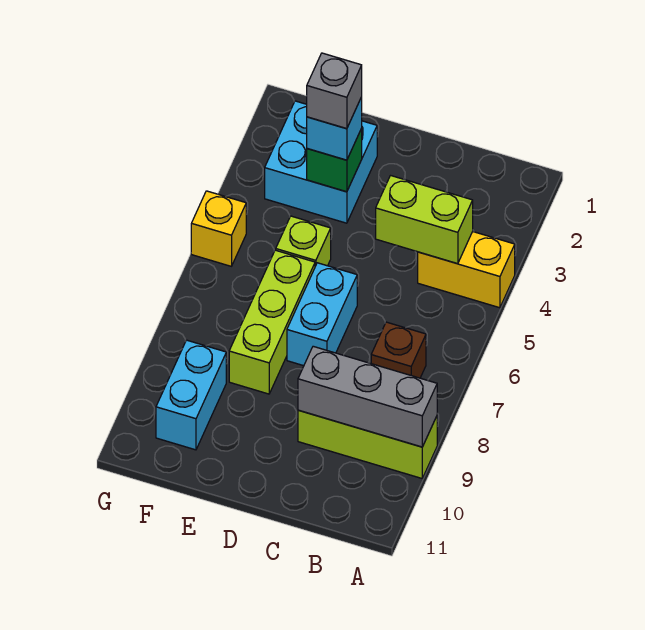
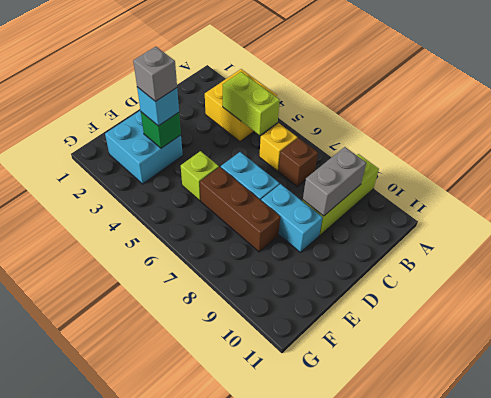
yellow brick A4:B4 level 1 -> yellow brick A3:B4 level 1
grey brick A9:C9 level 2 -> grey brick B9:C9 level 2
lime brick B4:C4 level 2 -> lime brick B4:B5 level 2
lime brick E6:E8 level 1 -> brown brick E6:E8 level 1
cyan brick F9:F10 level 1 -> cyan brick D8:D9 level 1
yellow brick G5 level 1 -> yellow brick B6 level 1

